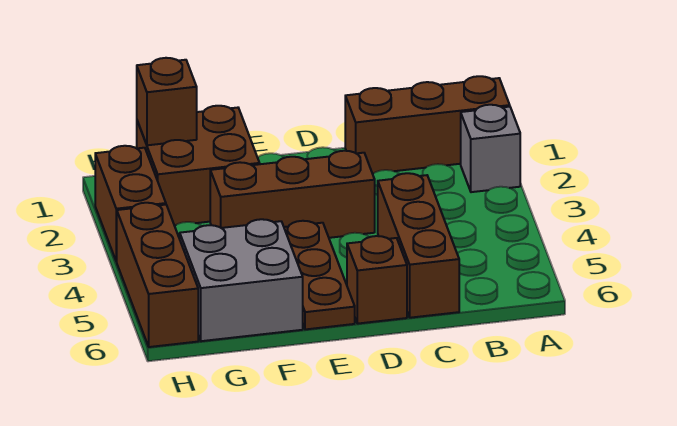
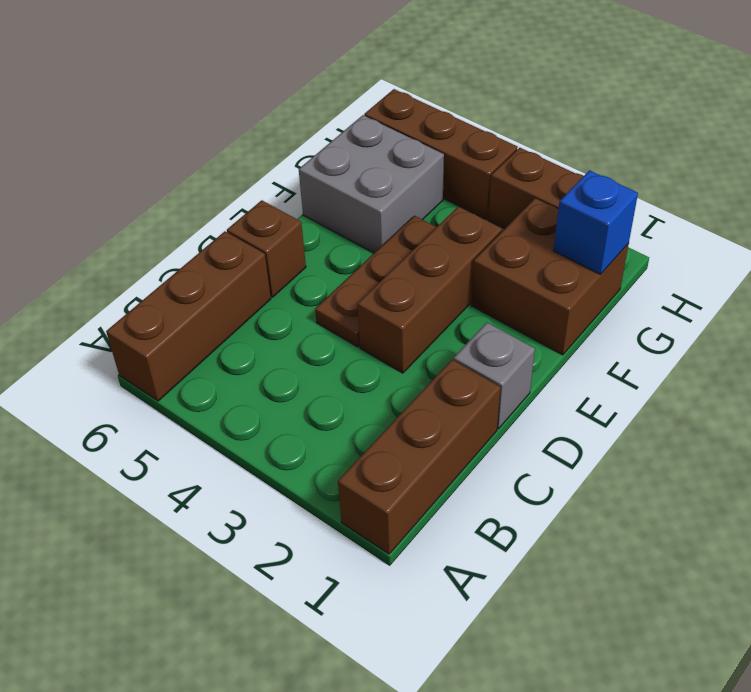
grey brick A2 level 1 -> grey brick D1 level 1
brown brick C4:C6 level 1 -> brown brick A6:C6 level 1
brown plate E4:E6 level 1 -> brown plate D4:F4 level 1
brown brick G1 level 2 -> blue brick G1 level 2

